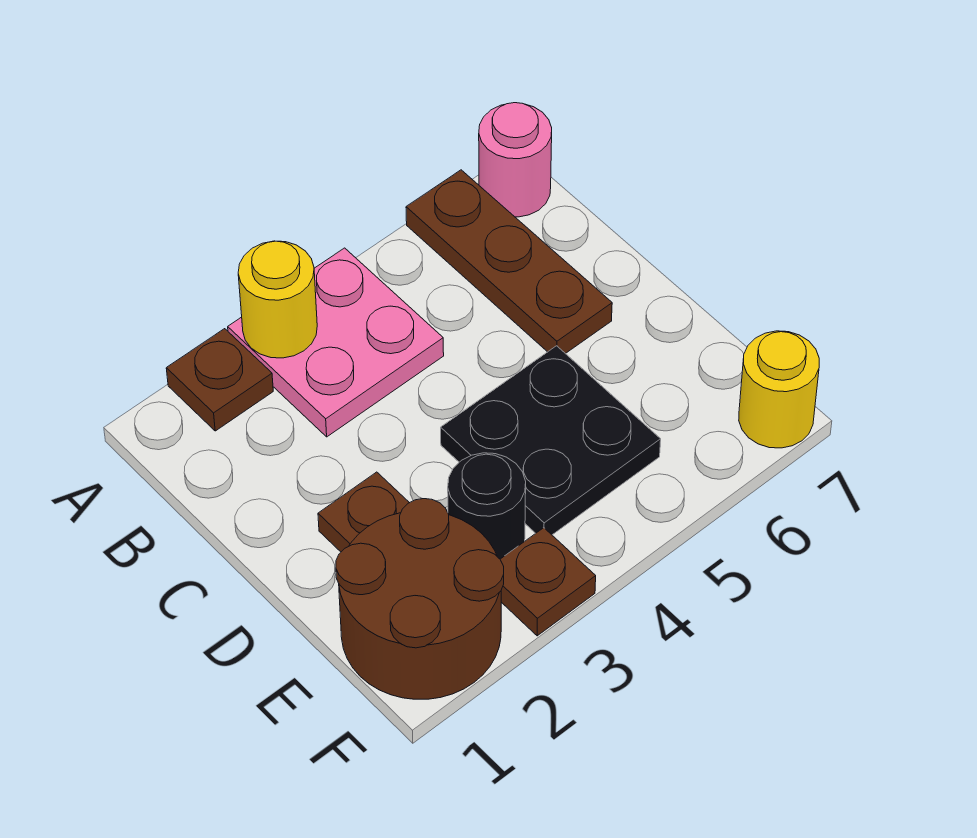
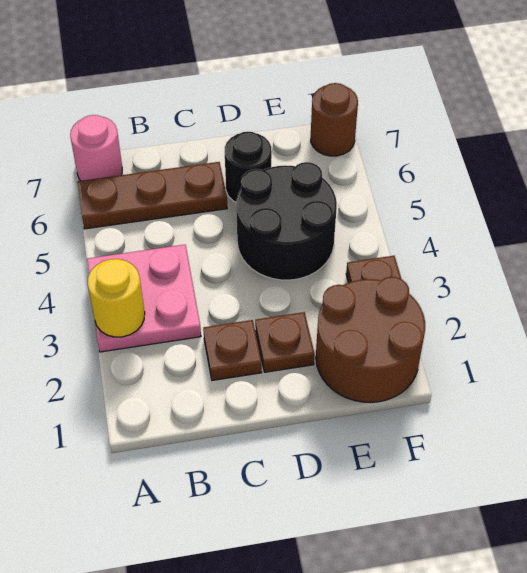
brown plate A2 level 1 -> brown plate C2 level 1
black plate D4:E5 level 1 -> black round brick D4:E5 level 1
black round brick E3 level 1 -> black round brick D6 level 1
yellow round brick F7 level 1 -> brown round brick F7 level 1

